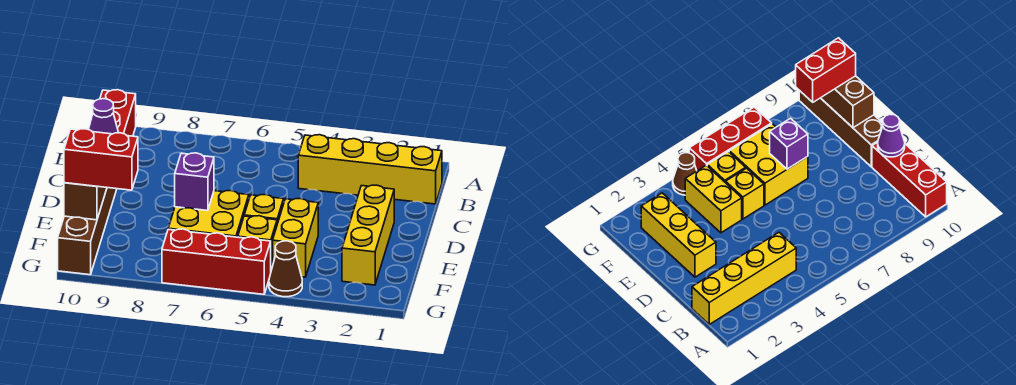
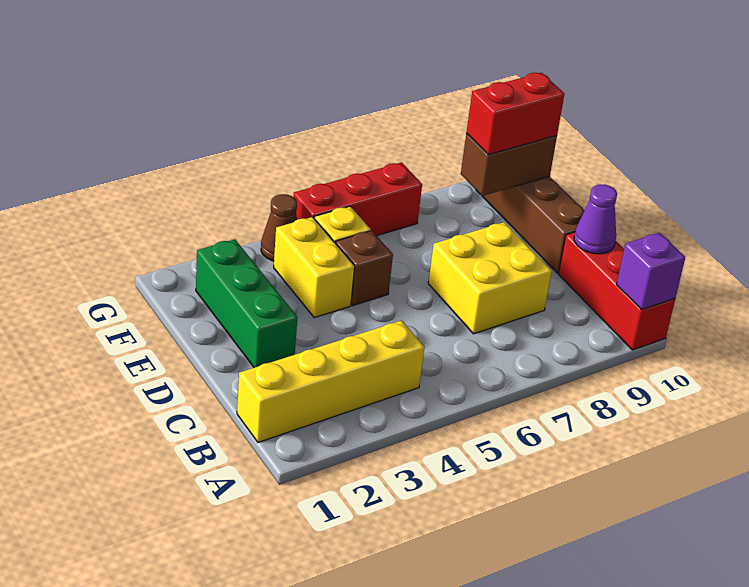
yellow brick D2:F2 level 1 -> green brick D2:F2 level 1
yellow brick E5 level 1 -> brown brick E5 level 1
yellow brick E6:F7 level 1 -> yellow brick C7:D8 level 1
purple brick E7 level 2 -> purple brick A10 level 2
brown brick E10:F10 level 2 -> brown brick F9:F10 level 2

